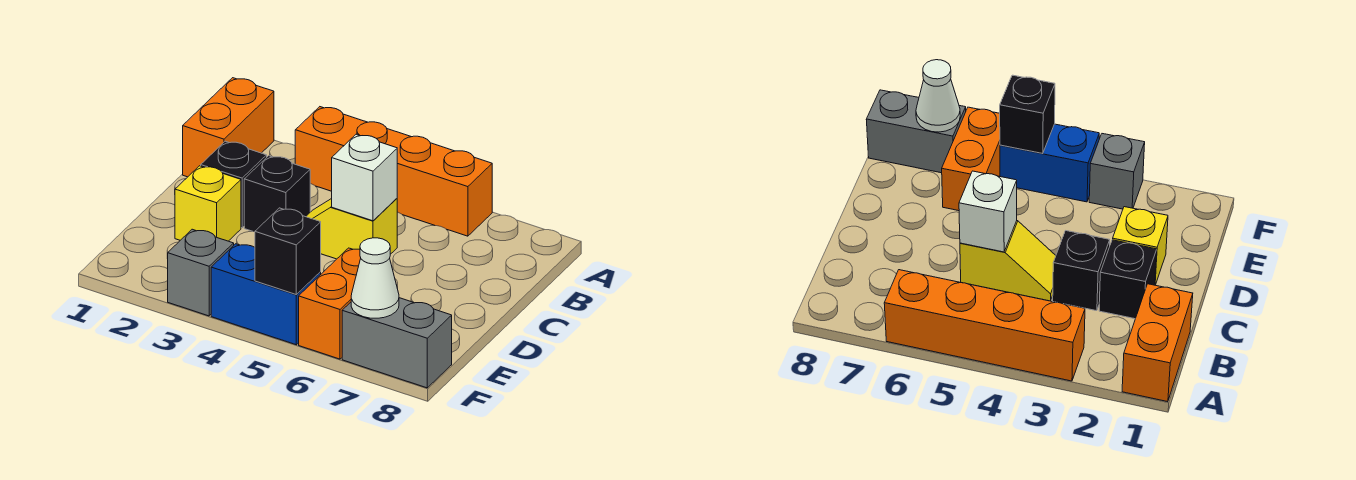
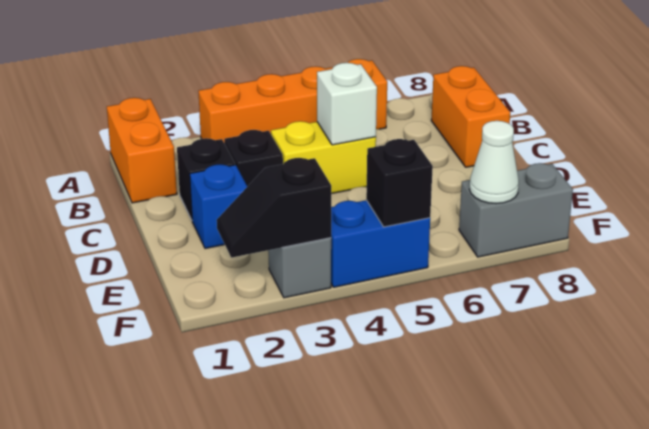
yellow slope C4:C5 level 1 top 5 -> yellow brick C4:C5 level 1
yellow brick D2 level 1 -> blue brick D2 level 1
orange brick E6:F6 level 1 -> orange brick B8:C8 level 1
none -> black slope F2:F3 level 2 top 3

